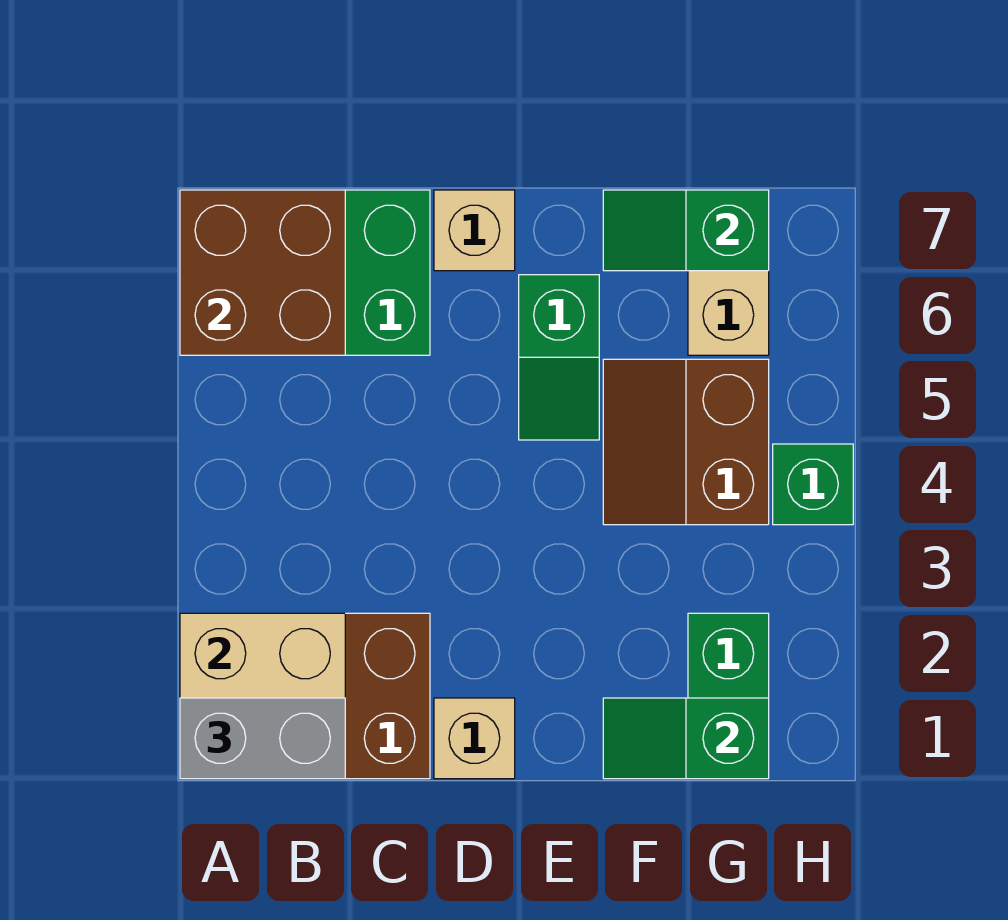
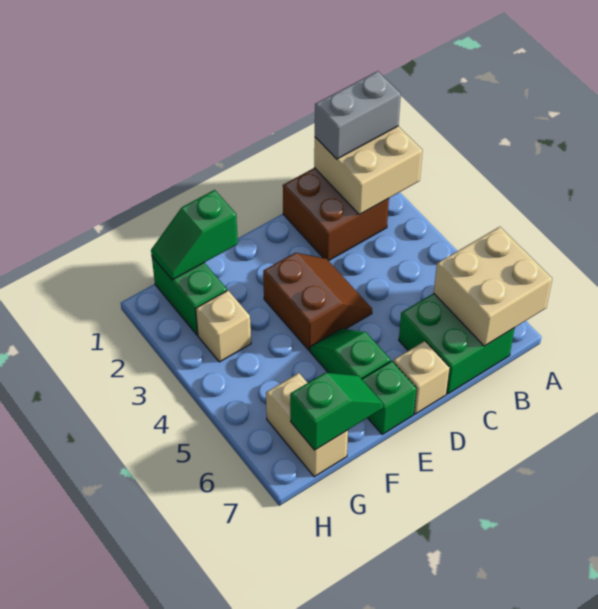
brown brick A6:B7 level 2 -> tan brick A6:B7 level 2
tan brick D1 level 1 -> tan brick G3 level 1
green slope F1:G1 level 2 top G -> green slope F1:G1 level 2 top F
brown slope F4:G5 level 1 top G -> brown slope D3:E4 level 1 top E
green brick H4 level 1 -> green brick E7 level 1

